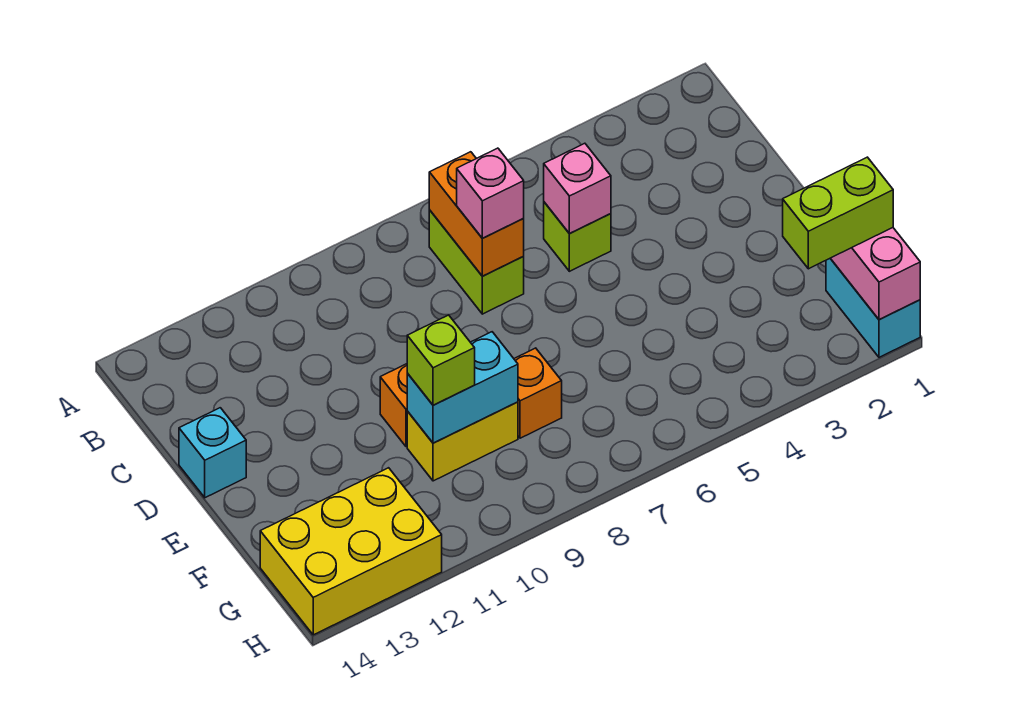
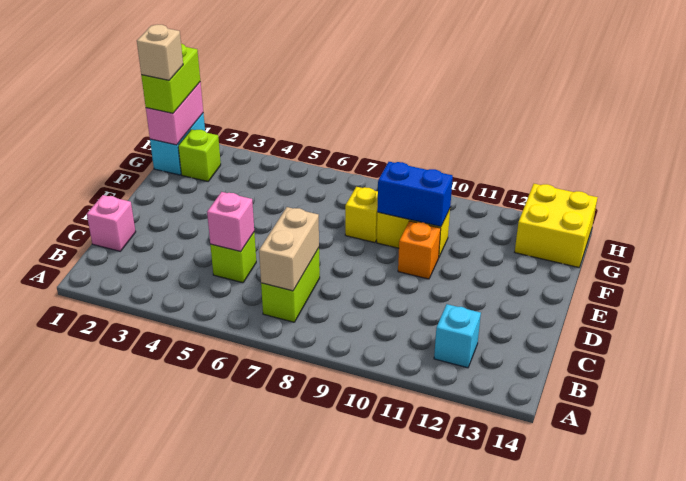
orange brick B7:C7 level 2 -> tan brick B7:C7 level 2
pink brick C7 level 3 -> pink brick C1 level 1
cyan brick D14 level 1 -> cyan brick B12 level 1
orange brick F8 level 1 -> yellow brick F8 level 1
cyan brick F9:F10 level 2 -> blue brick F9:F10 level 2
lime brick F10 level 3 -> lime brick G2 level 1
lime brick G1:G2 level 3 -> lime brick G1:H1 level 3
none -> tan brick G1 level 4
yellow brick G12:H14 level 1 -> yellow brick G13:H14 level 1

